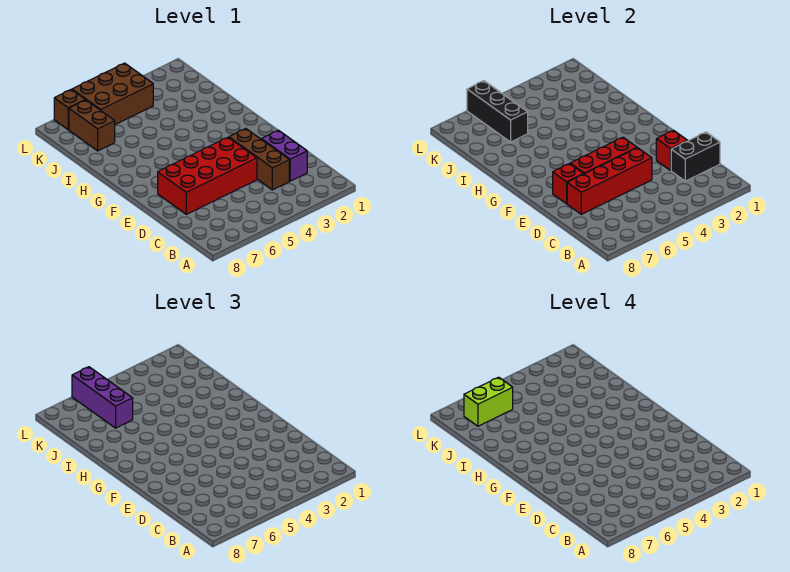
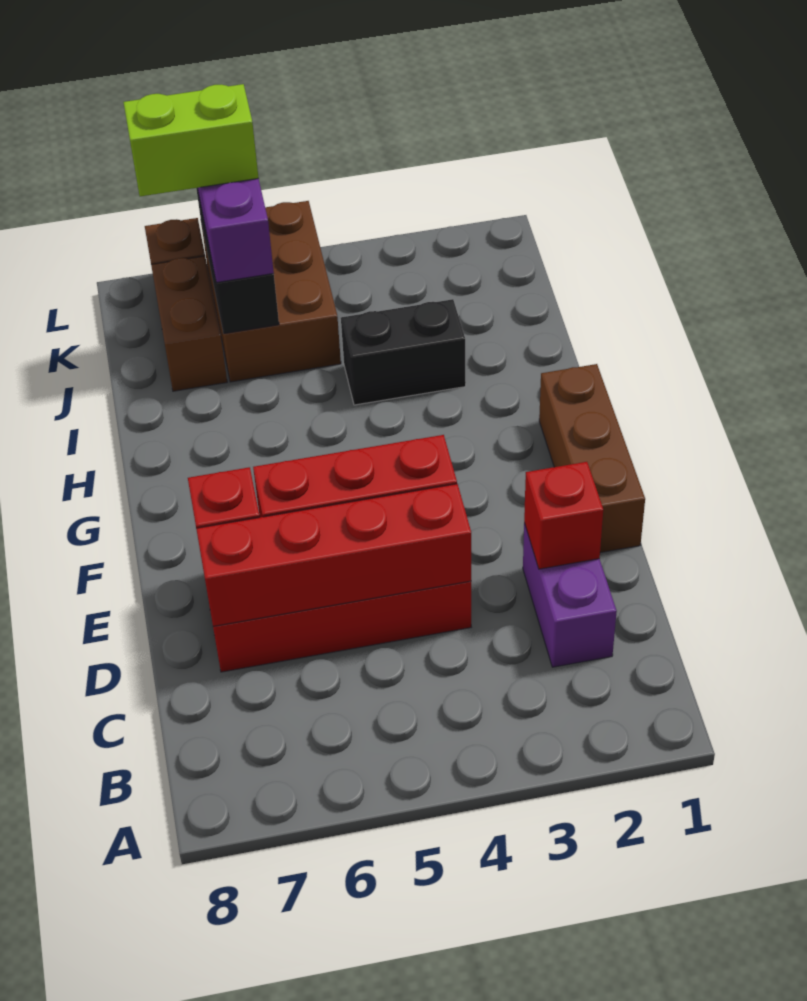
black brick C1:C2 level 2 -> black brick I3:I4 level 1
brown brick C3:E3 level 1 -> brown brick E1:G1 level 1
brown brick K4:L6 level 1 -> brown brick J5:L6 level 1

